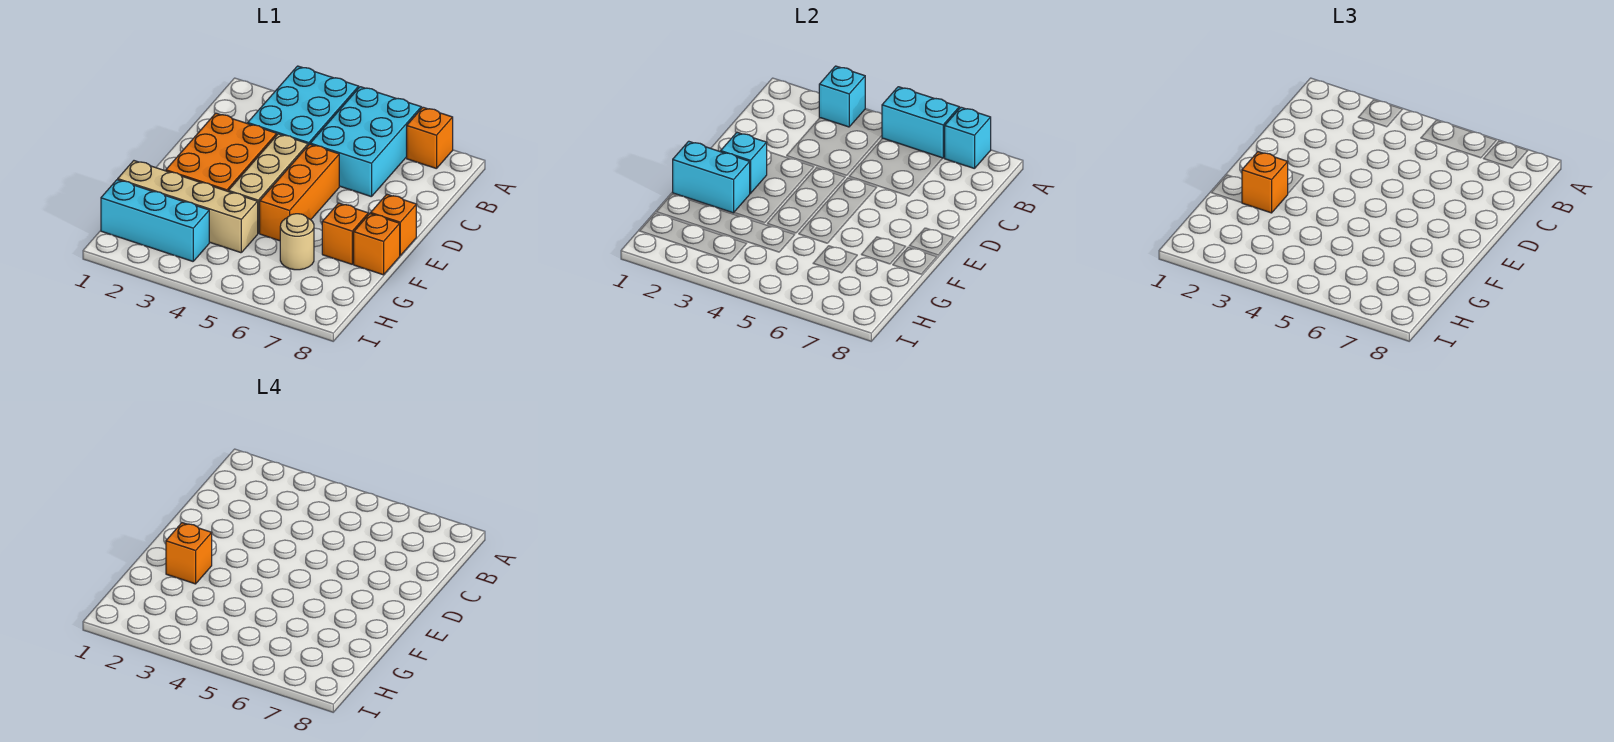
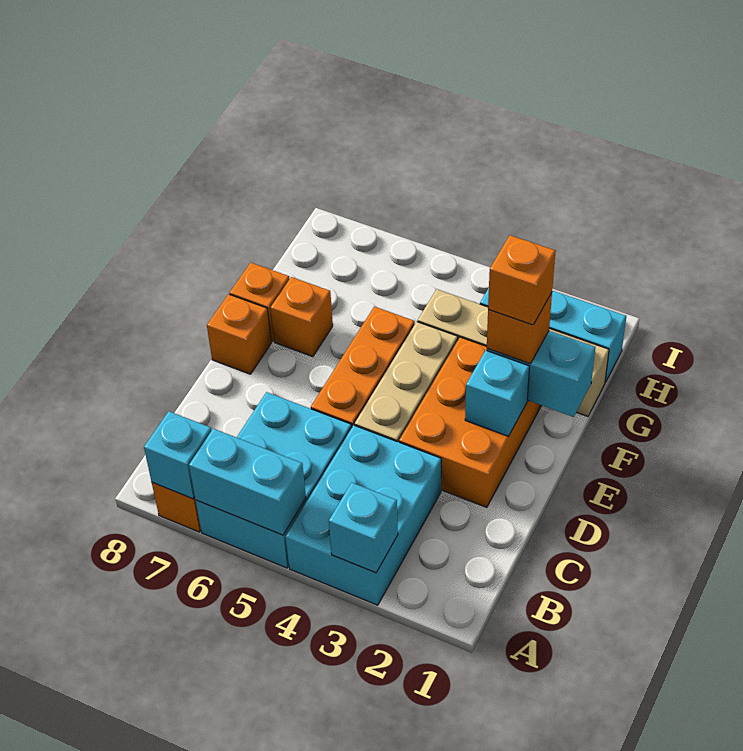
tan round brick G6 level 1 -> none

